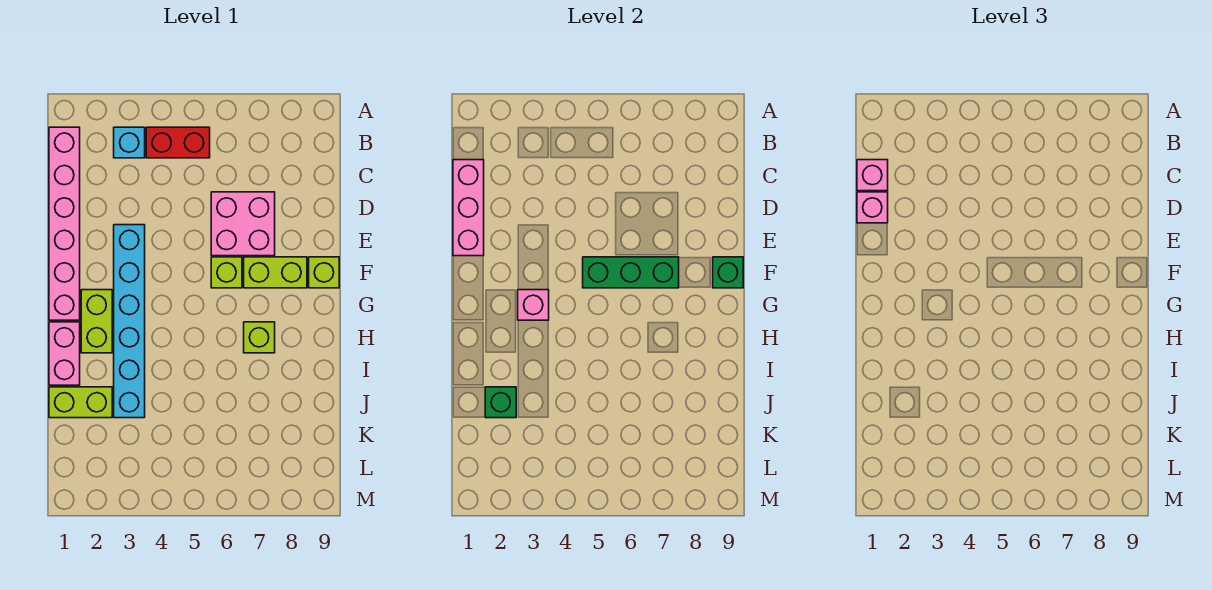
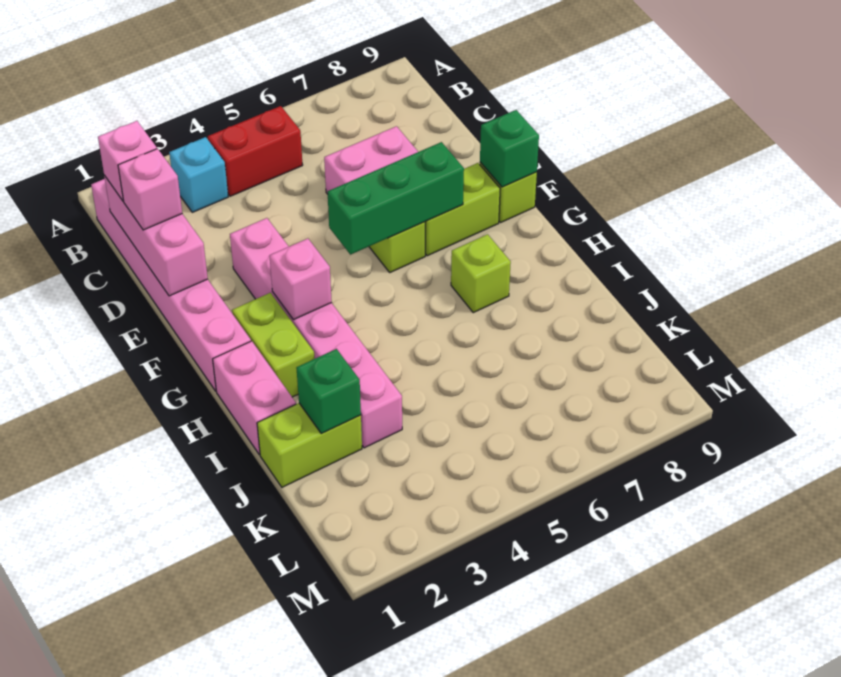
cyan brick E3:J3 level 1 -> pink brick E3:J3 level 1

